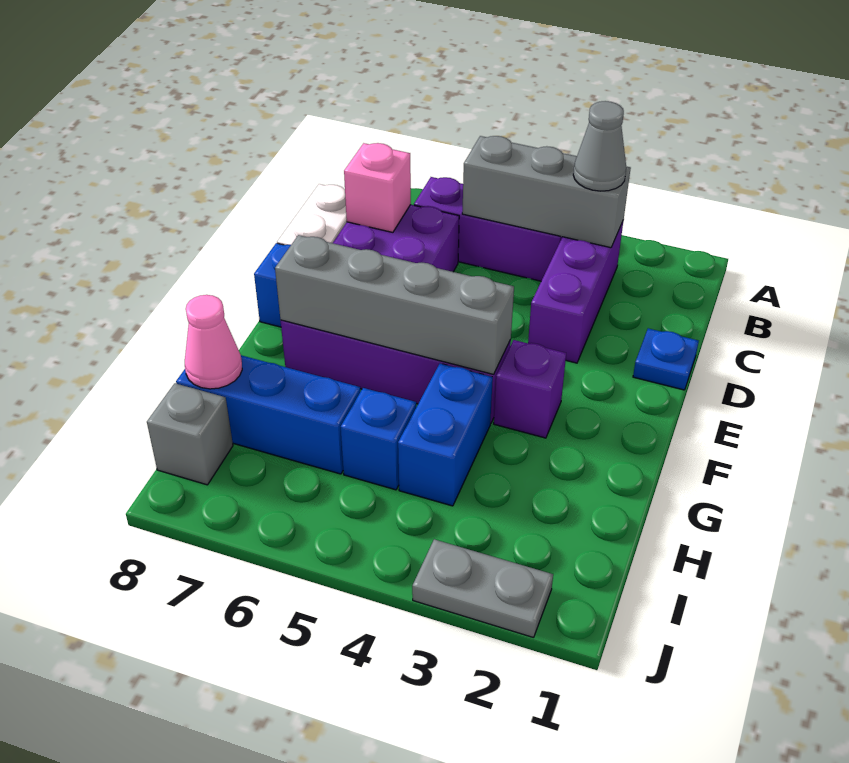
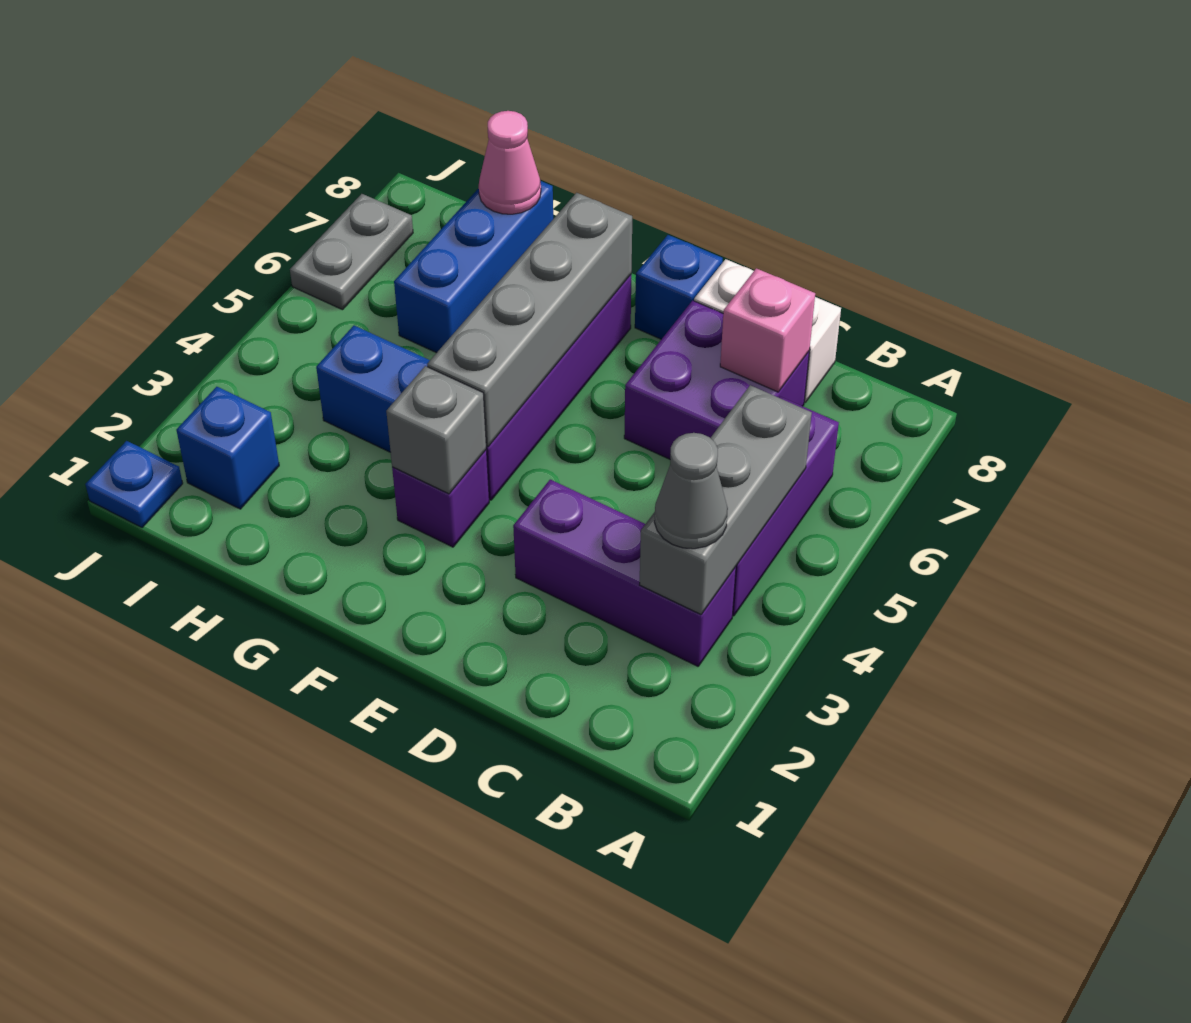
blue plate D1 level 1 -> blue plate J1 level 1
blue brick H5 level 1 -> blue brick I2 level 1
grey brick I8 level 1 -> grey brick F3 level 2
grey plate J2:J3 level 1 -> grey plate J6:J7 level 1

